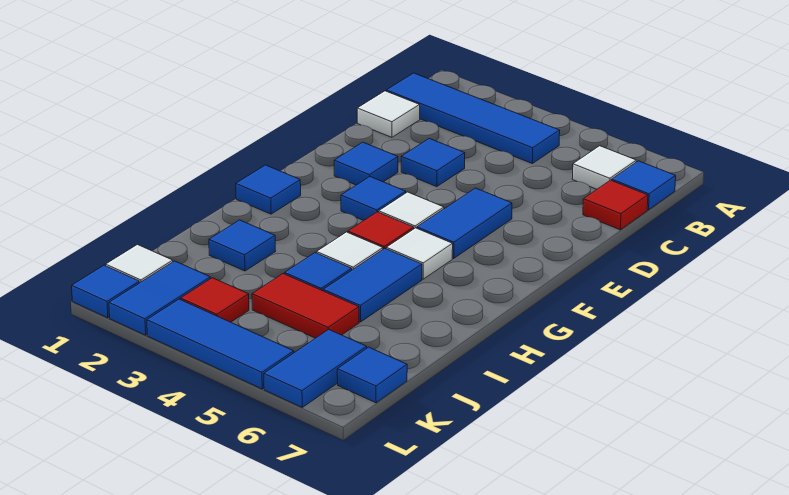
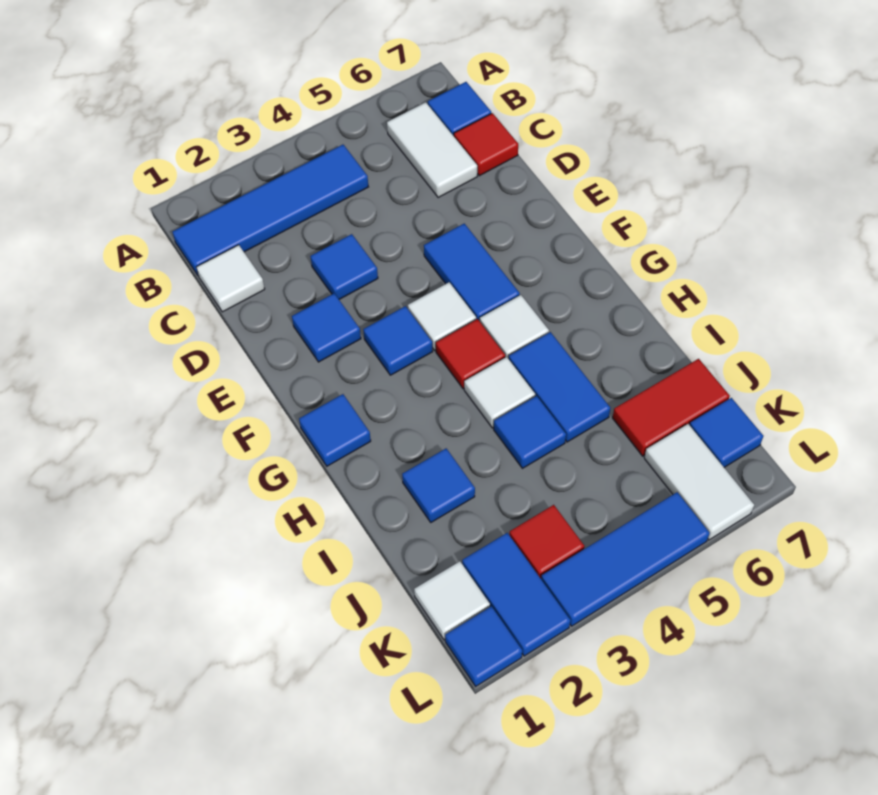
white tile B6 level 1 -> white tile B6:C6 level 1
red tile J4:J5 level 1 -> red tile J6:J7 level 1
blue tile K6:L6 level 1 -> white tile K6:L6 level 1

